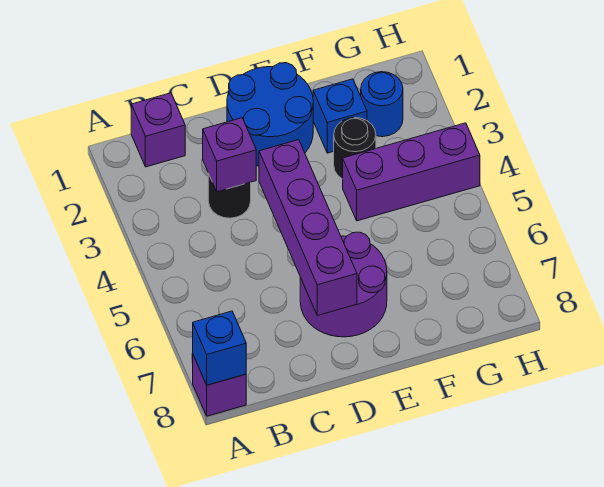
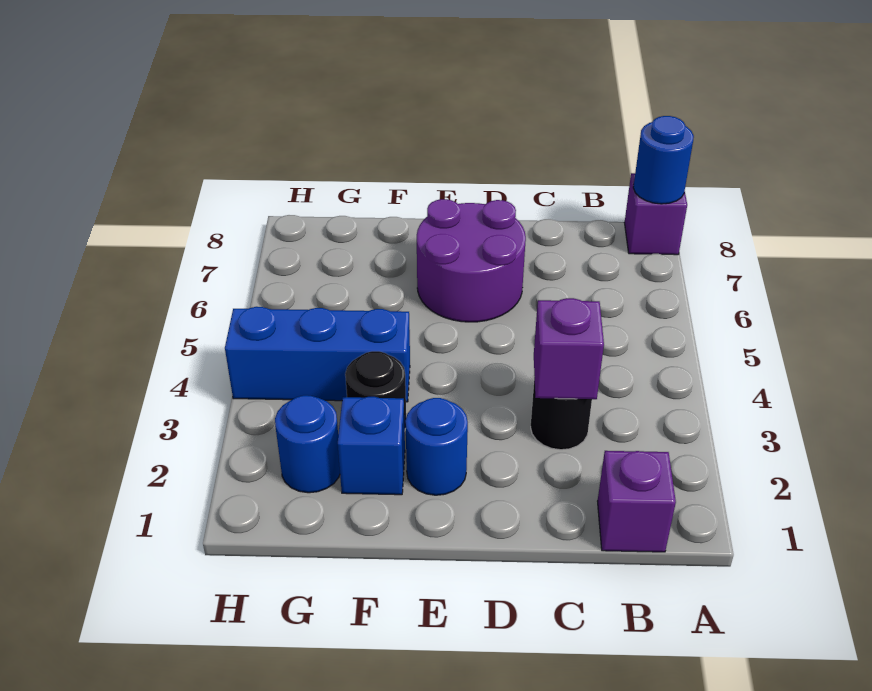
blue brick A8 level 2 -> blue round brick A8 level 2
blue round brick D1:E2 level 1 -> blue round brick E2 level 1
purple brick D4:D7 level 2 -> none
purple brick F4:H4 level 1 -> blue brick F4:H4 level 1

